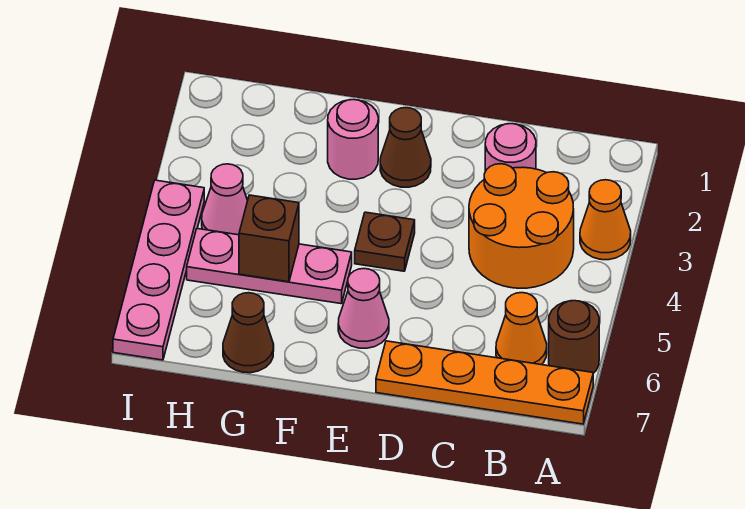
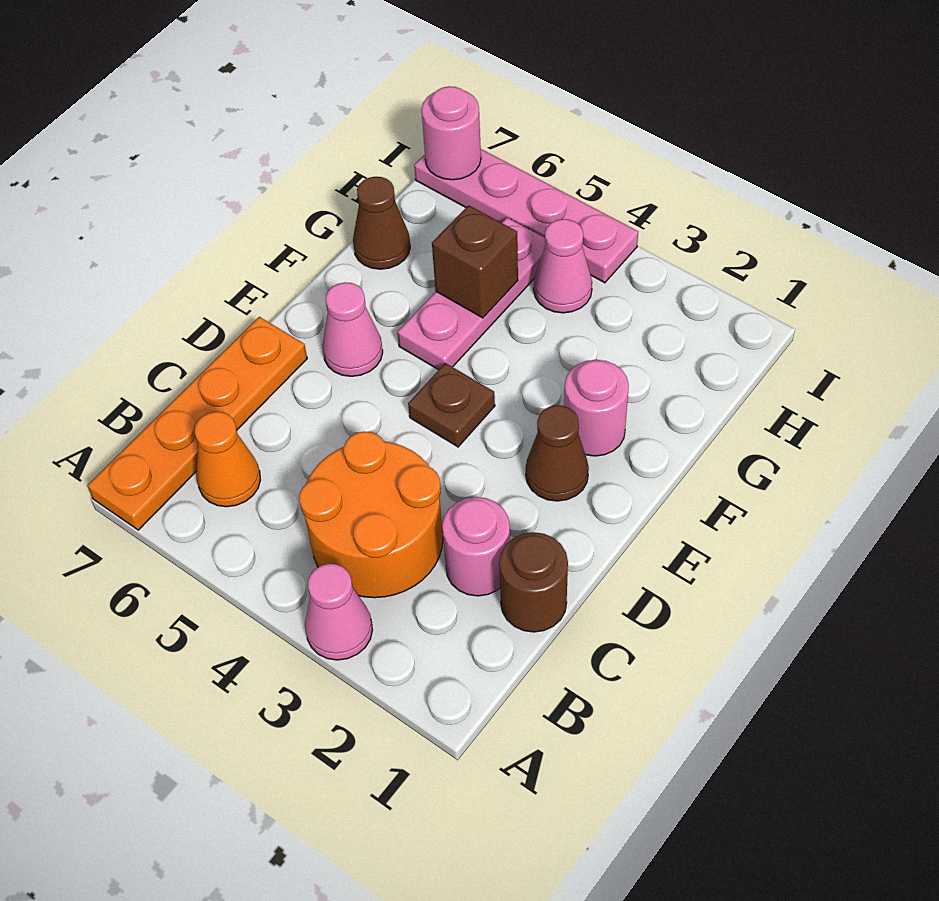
orange cone A3 level 1 -> pink cone A3 level 1
brown round brick A6 level 1 -> brown round brick C1 level 1
none -> pink round brick I7 level 2

